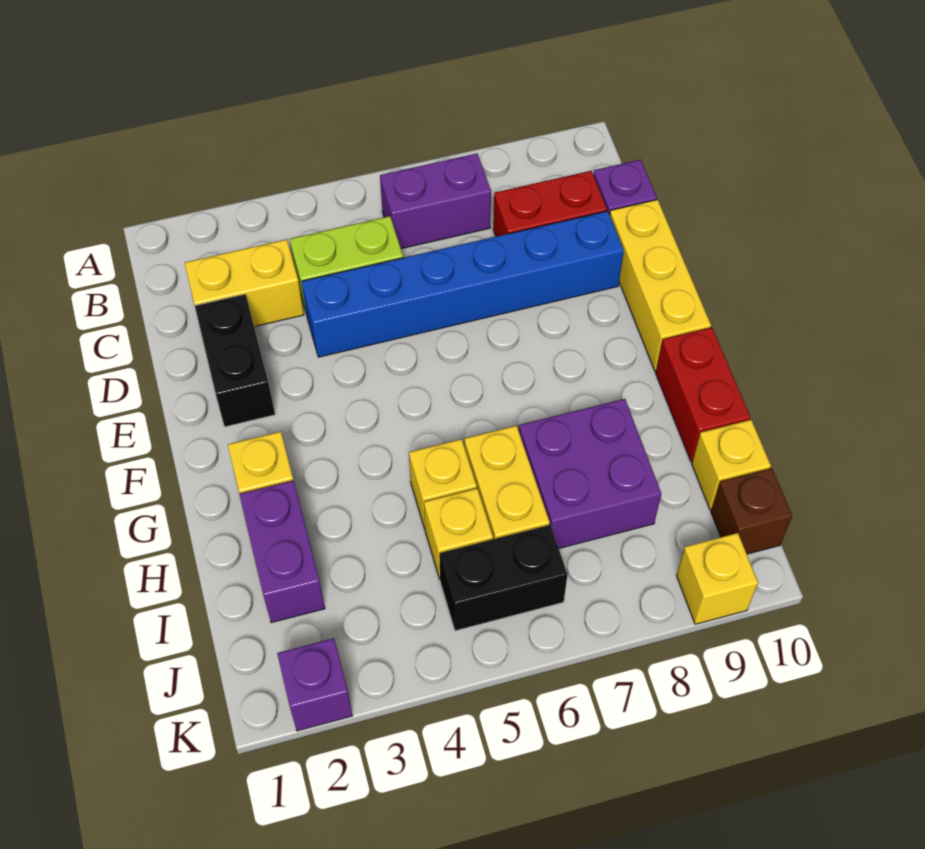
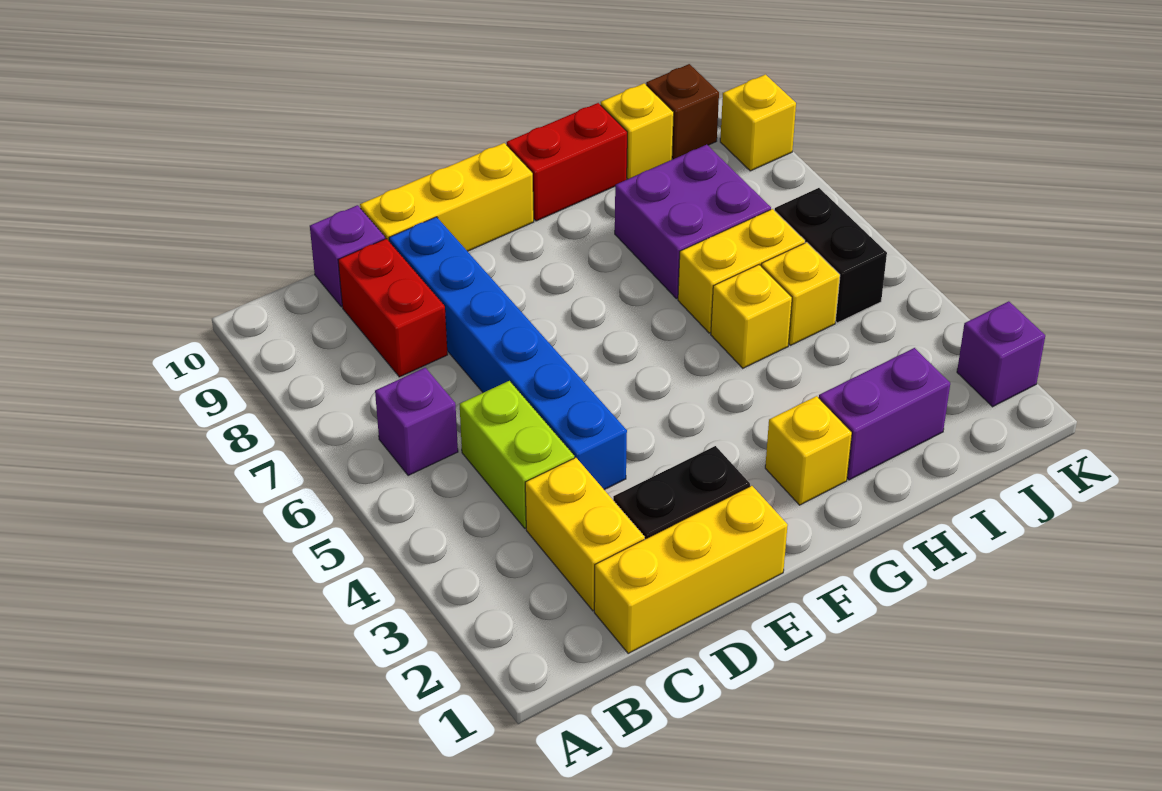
purple brick B6:B7 level 1 -> purple brick B6 level 1
none -> yellow brick C1:E1 level 1

